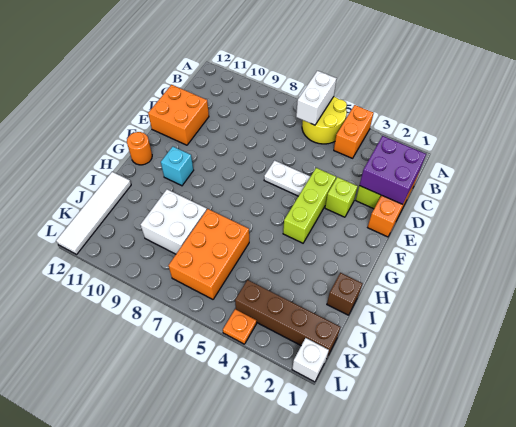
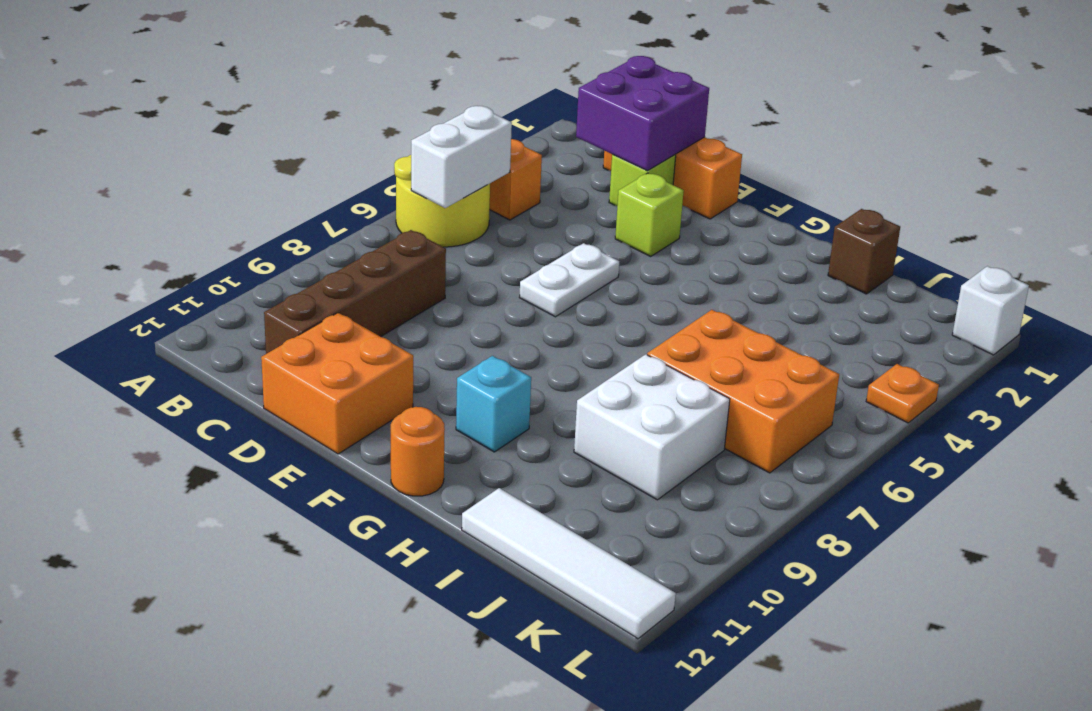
white brick A6:B6 level 2 -> white brick B5:B6 level 2
lime brick E4:G4 level 1 -> none
brown brick K1:K4 level 1 -> brown brick C8:C11 level 1

